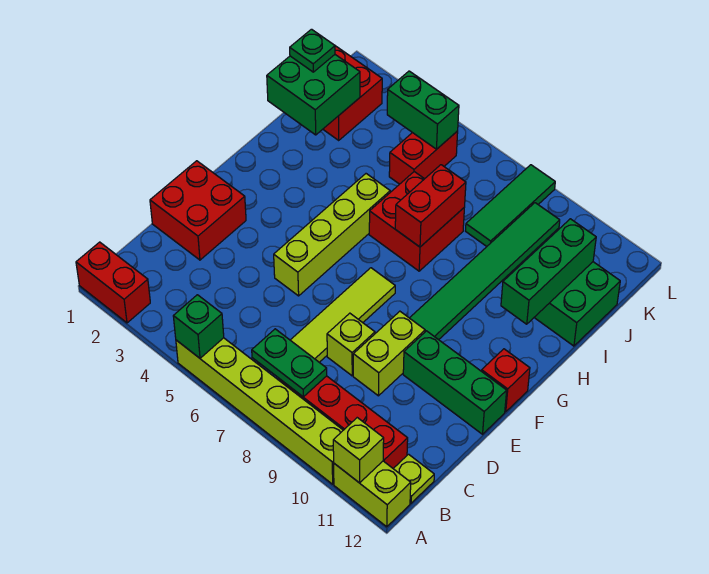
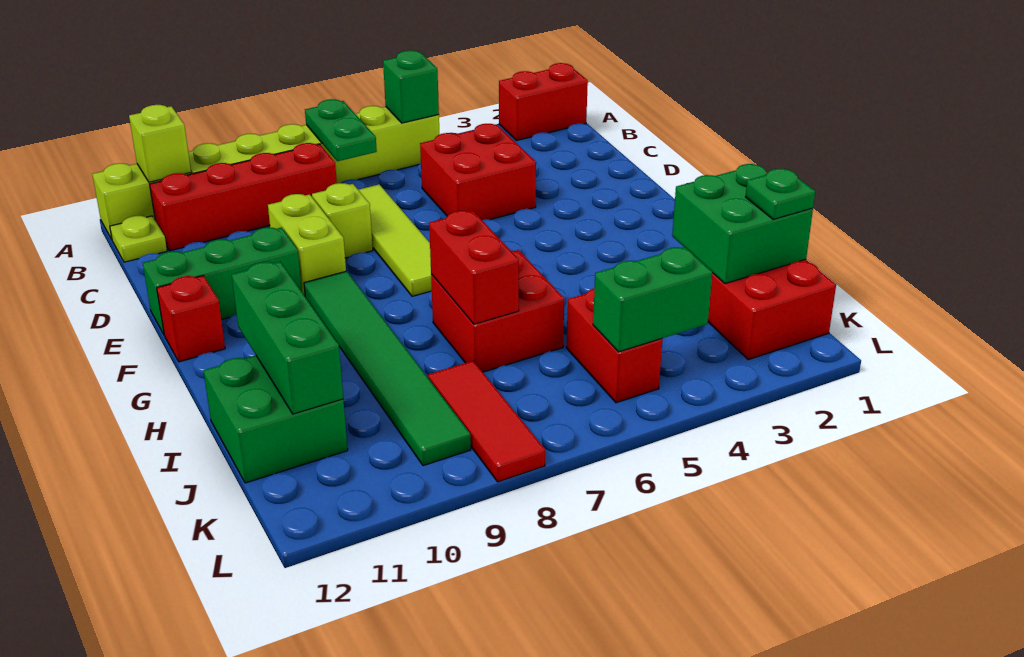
green plate B7:B8 level 2 -> green plate A7:B7 level 2
red brick D1:E2 level 1 -> red brick C4:D5 level 1
lime brick E5:H5 level 1 -> none
green tile J8:L8 level 1 -> red tile J8:L8 level 1

